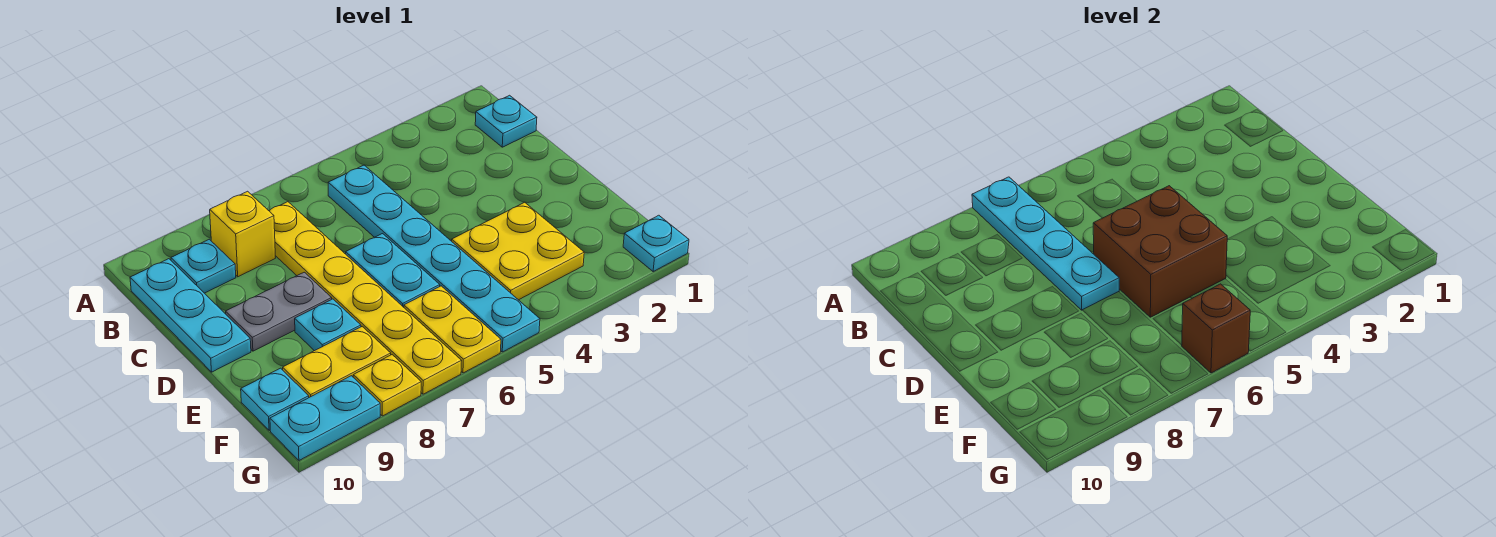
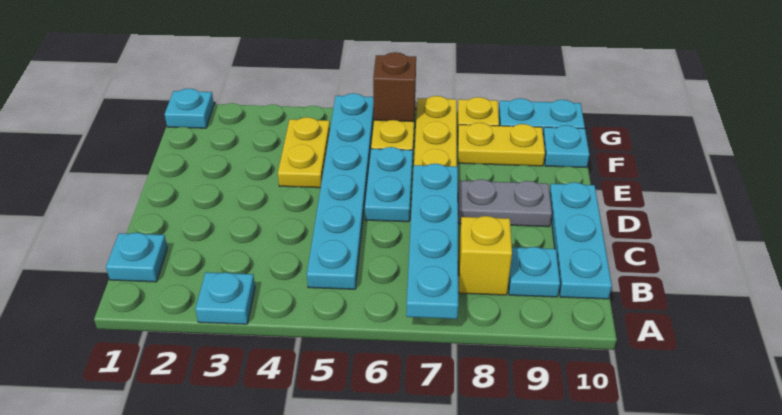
brown brick D5:E6 level 2 -> none
yellow plate E3:F4 level 1 -> yellow plate E4:F4 level 1
cyan plate E8 level 1 -> cyan plate A3 level 1

